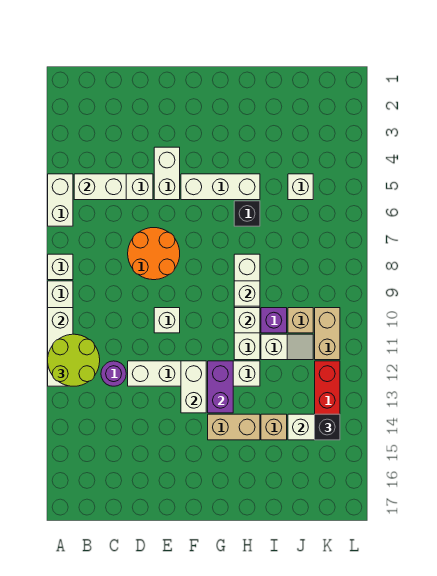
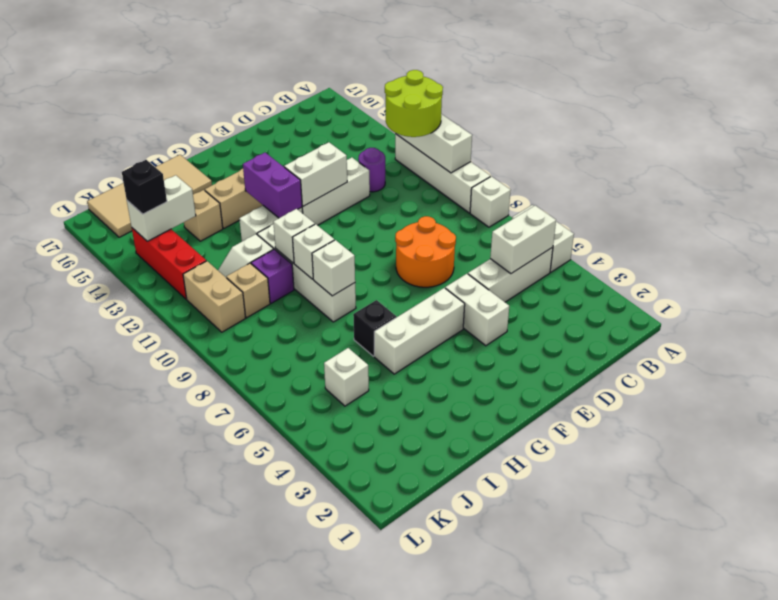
white brick E10 level 1 -> white brick H8 level 2
white brick F12:F13 level 2 -> white brick E12:F12 level 2
none -> tan tile H16:K17 level 1

